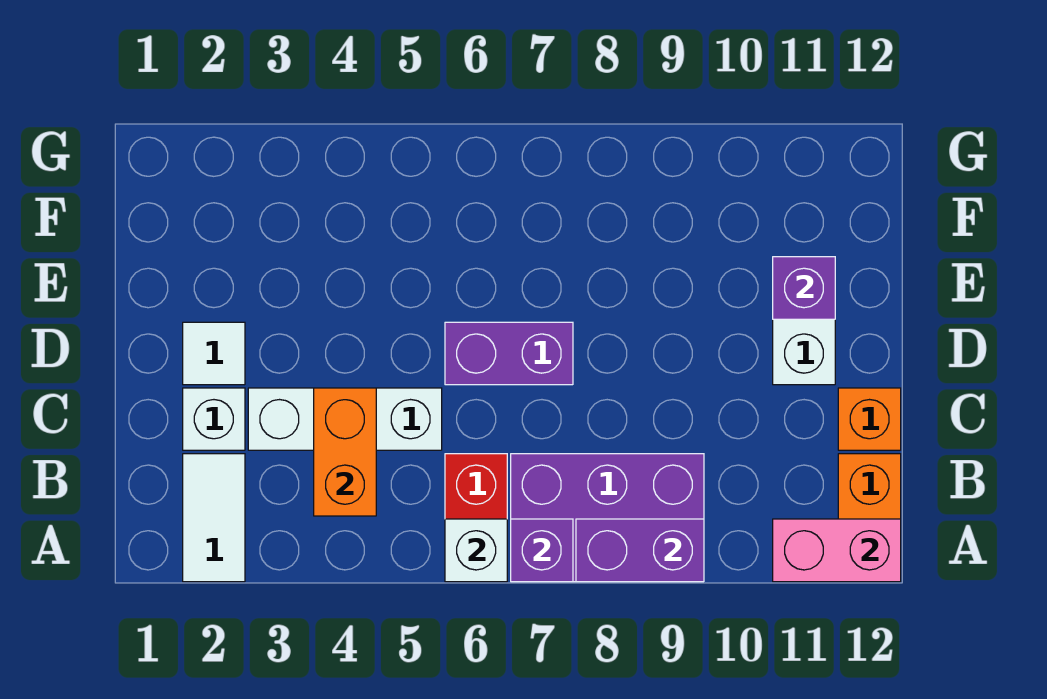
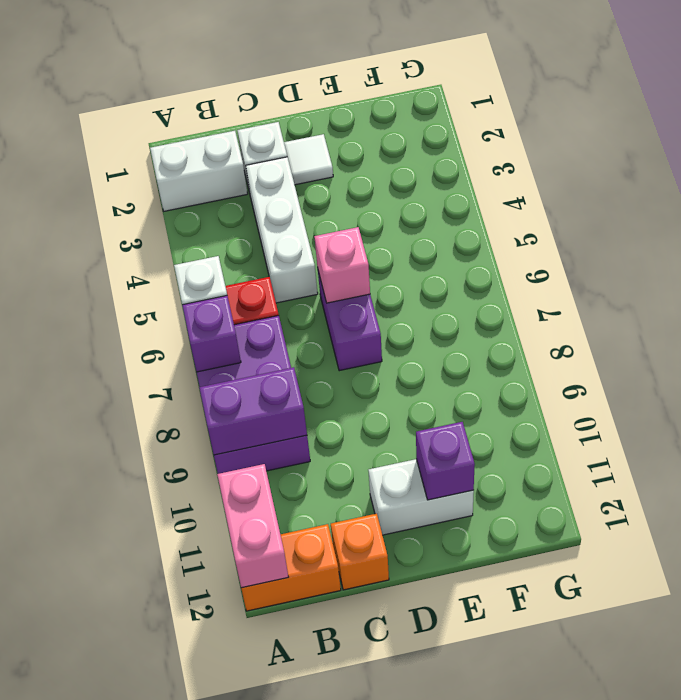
white tile A2:B2 level 1 -> white brick A2:B2 level 1
purple brick A8:A9 level 2 -> purple brick A9:B9 level 2
orange brick B4:C4 level 2 -> none
none -> pink brick D6 level 2

